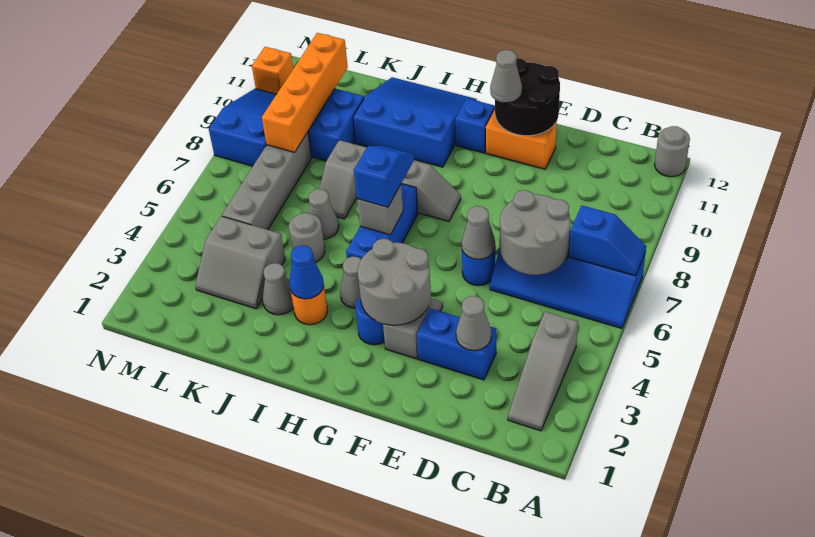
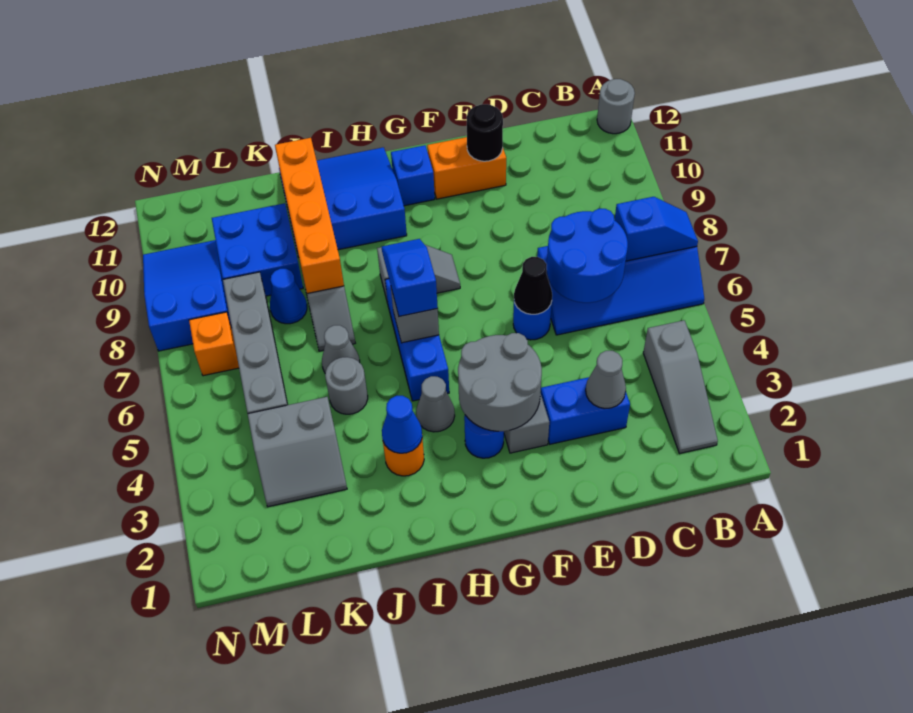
grey round brick C6:D7 level 2 -> blue round brick C6:D7 level 2
grey cone E6 level 2 -> black cone E6 level 2
black round brick E11:F12 level 2 -> black round brick E11 level 2
grey cone F11 level 3 -> none
grey cone J3 level 1 -> none
none -> blue cone K8 level 1
orange brick L8:L11 level 2 -> orange brick J8:J11 level 2
orange brick N11 level 1 -> orange brick M7 level 1

